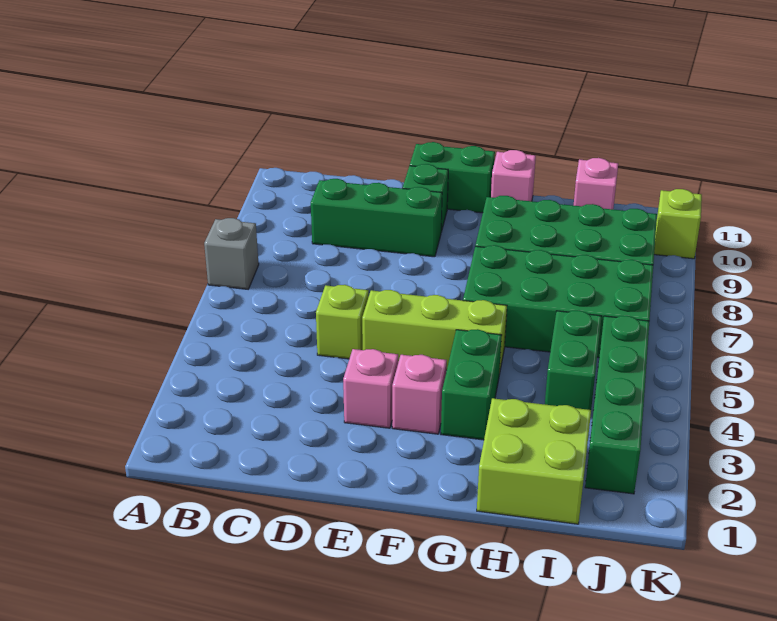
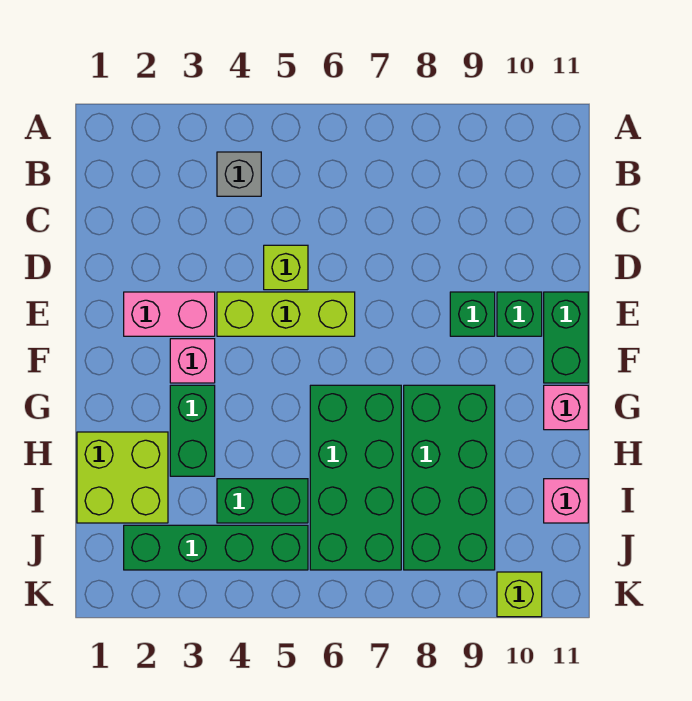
grey brick A7 level 1 -> grey brick B4 level 1
green brick C9:E9 level 1 -> green brick E9 level 1
pink brick E3 level 1 -> pink brick E2:E3 level 1
lime brick E5:G5 level 1 -> lime brick E4:E6 level 1
green brick G3:G4 level 1 -> green brick G3:H3 level 1

